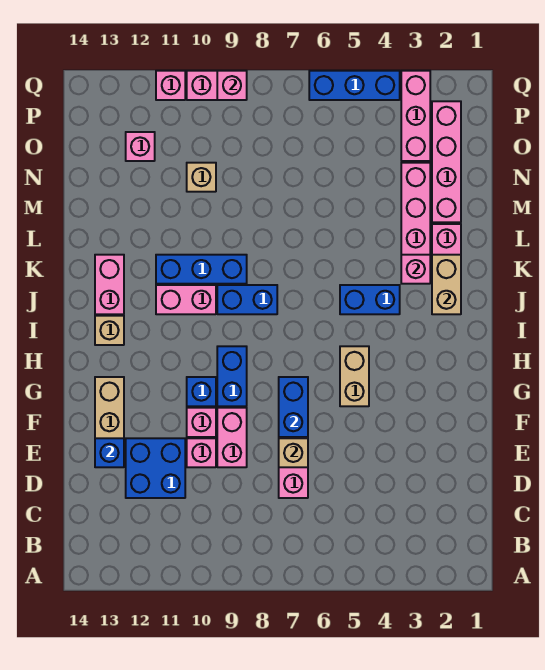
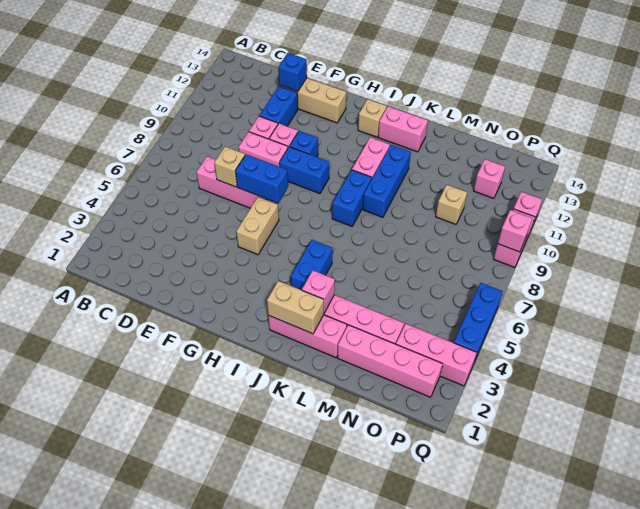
blue brick D11:E12 level 1 -> blue brick E11:E12 level 1
tan brick G5:H5 level 1 -> tan brick G5:G6 level 1

